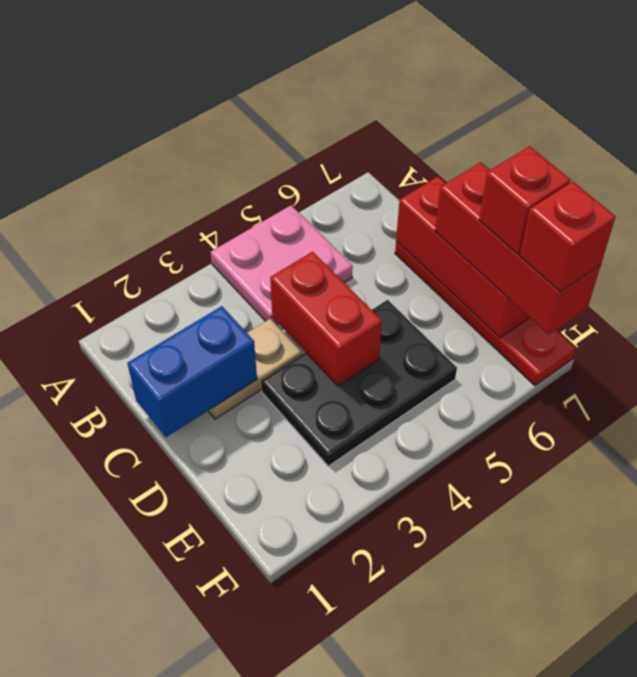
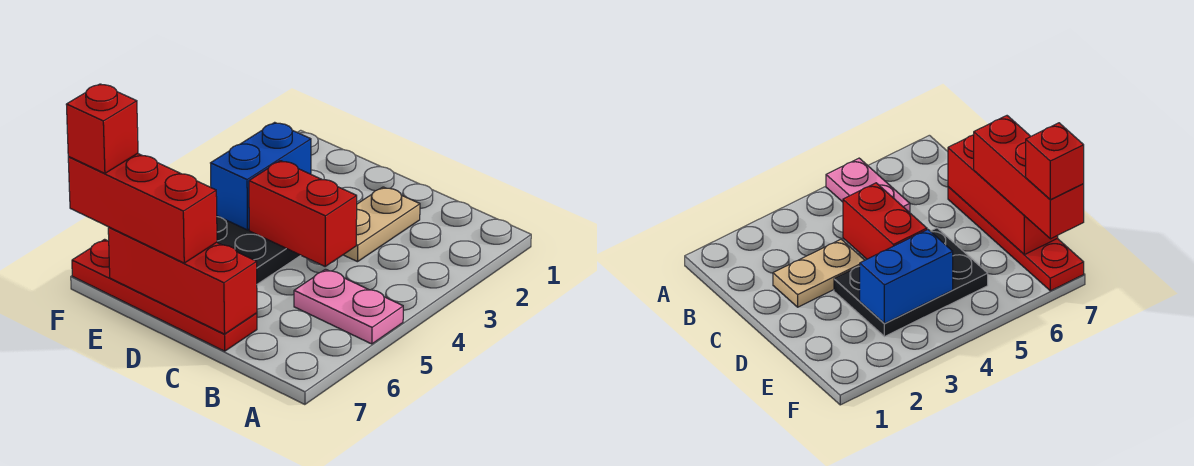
pink plate A4:B5 level 1 -> pink plate A5:B5 level 1
blue brick C1:C2 level 2 -> blue brick E3:E4 level 2
red brick E7 level 4 -> none

